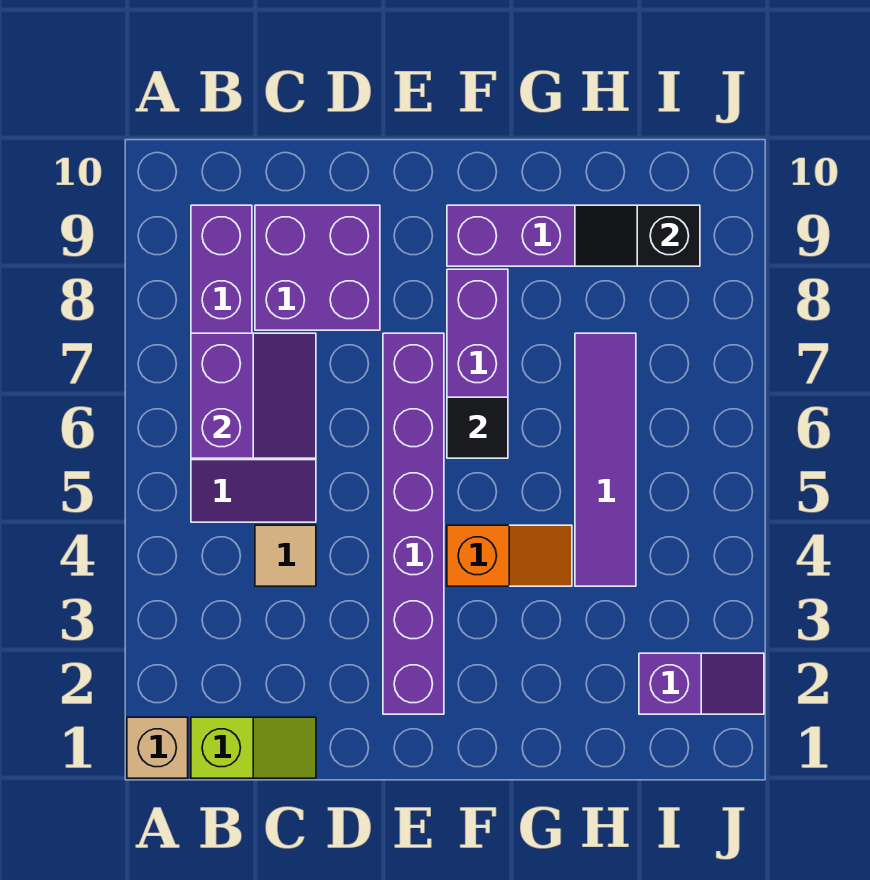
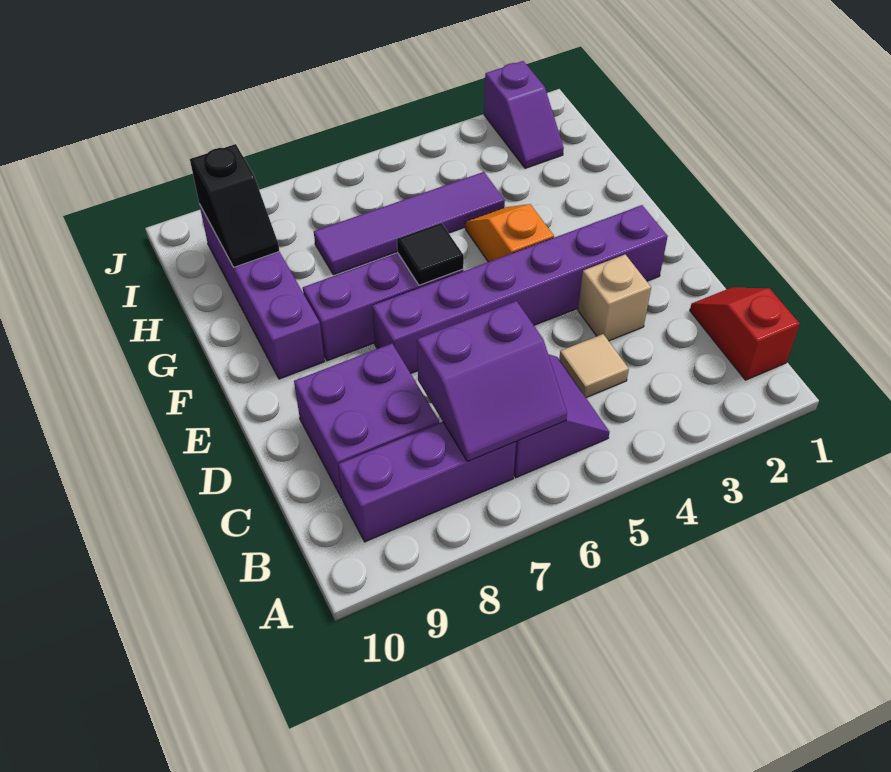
tan brick A1 level 1 -> tan brick D3 level 1
lime slope B1:C1 level 1 top B -> red slope B1:C1 level 1 top B
purple slope B6:C7 level 2 top B -> purple slope B6:C7 level 2 top C
purple slope I2:J2 level 1 top I -> purple slope I2:J2 level 1 top J

